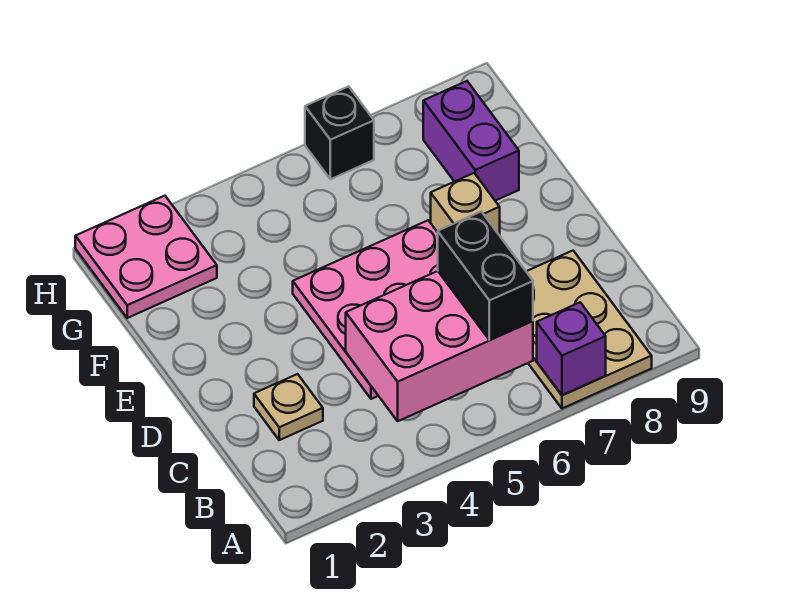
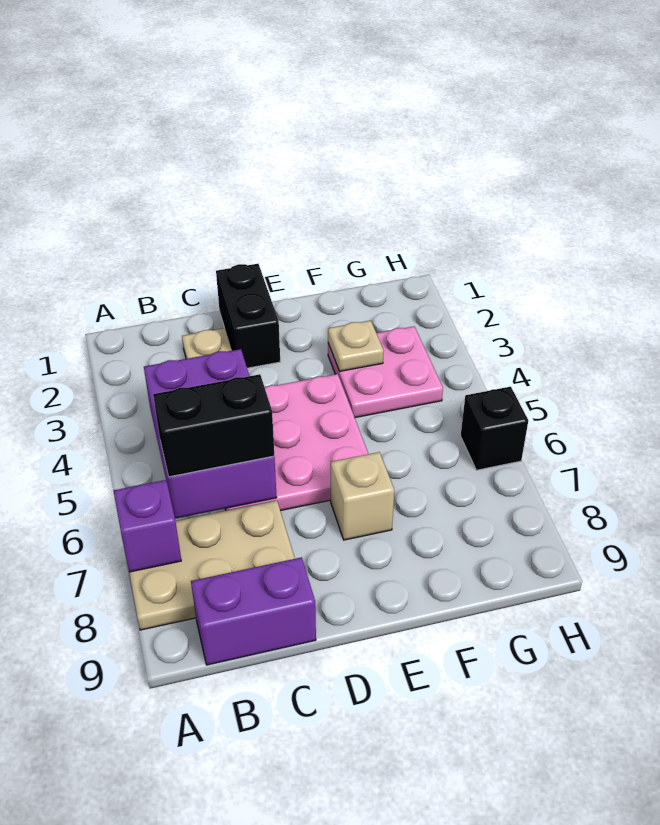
pink brick B4:C6 level 2 -> purple brick B4:C6 level 2
none -> black brick D1:D2 level 1
none -> tan plate F3 level 2
purple brick F8:G8 level 1 -> purple brick B9:C9 level 1
pink plate G1:H2 level 1 -> pink plate F3:G4 level 1

